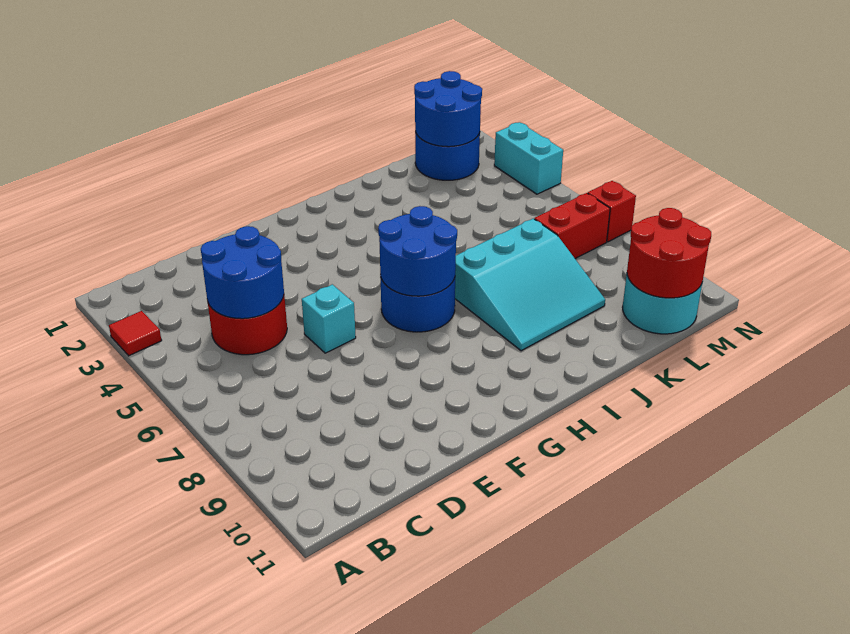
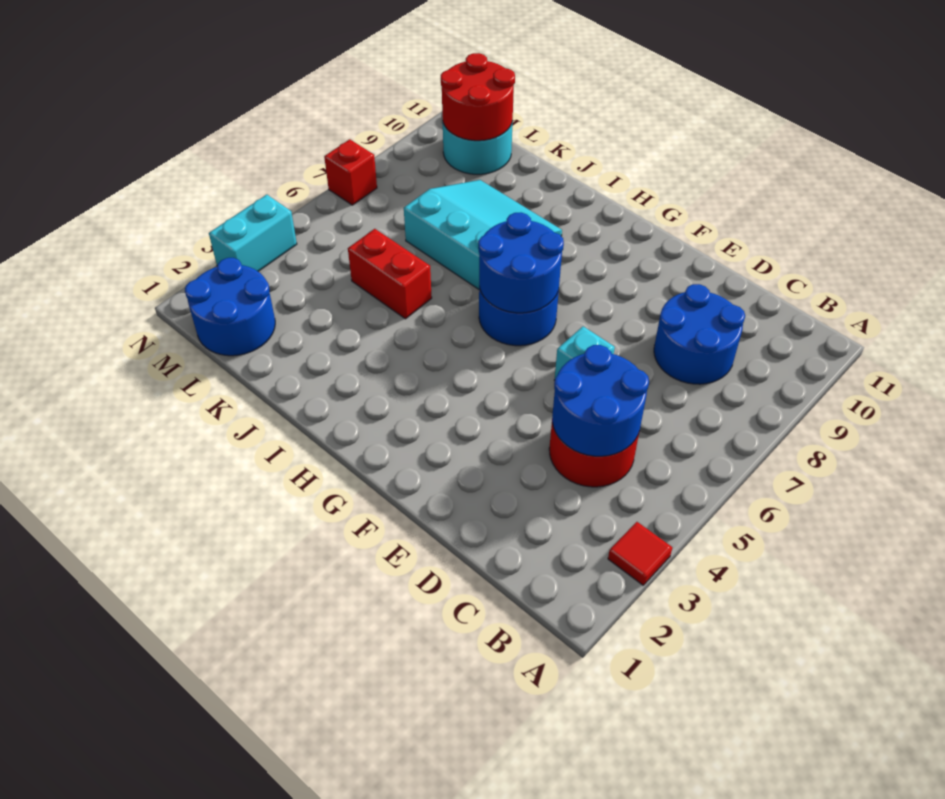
blue round brick L1:M2 level 2 -> blue round brick C8:D9 level 1
red brick L7:M7 level 1 -> red brick J5:K5 level 1

